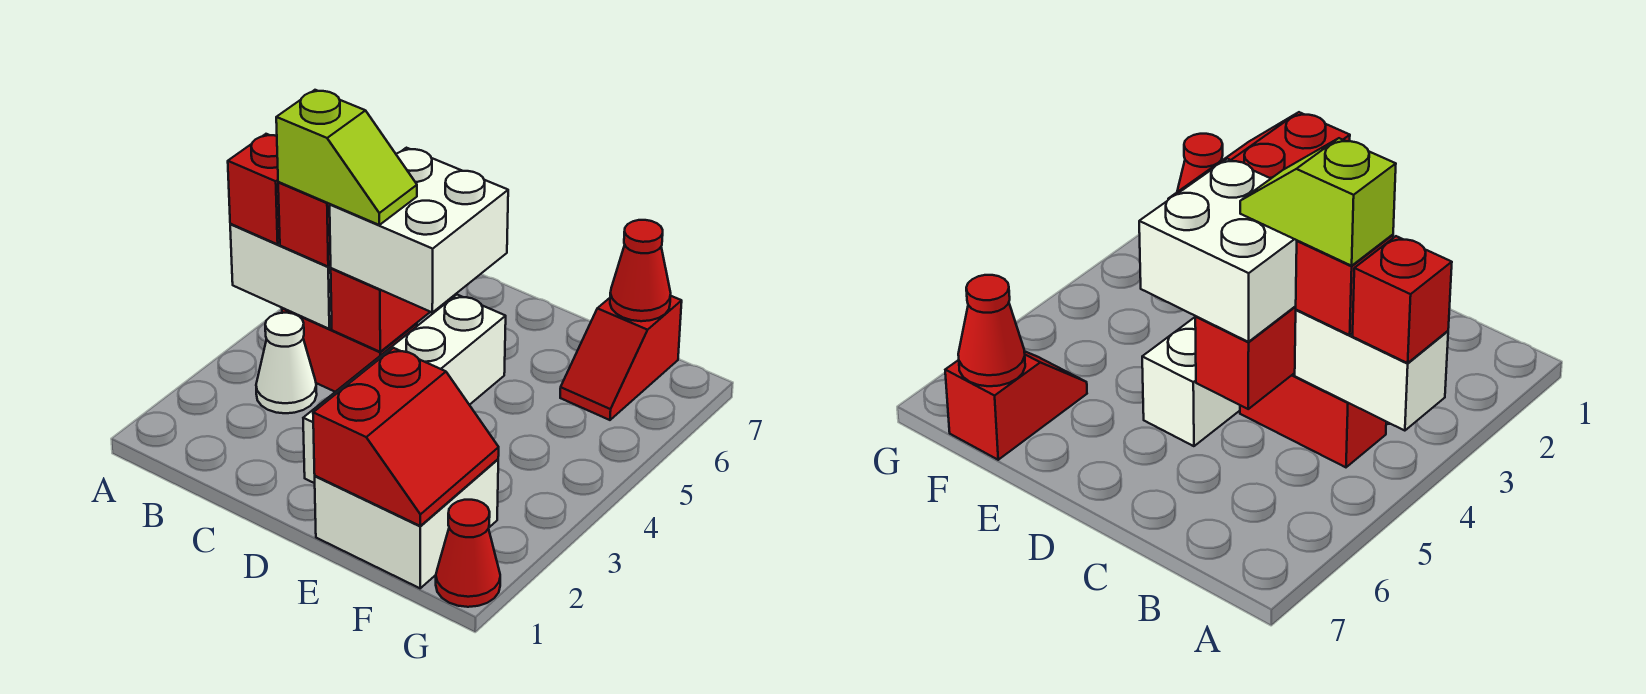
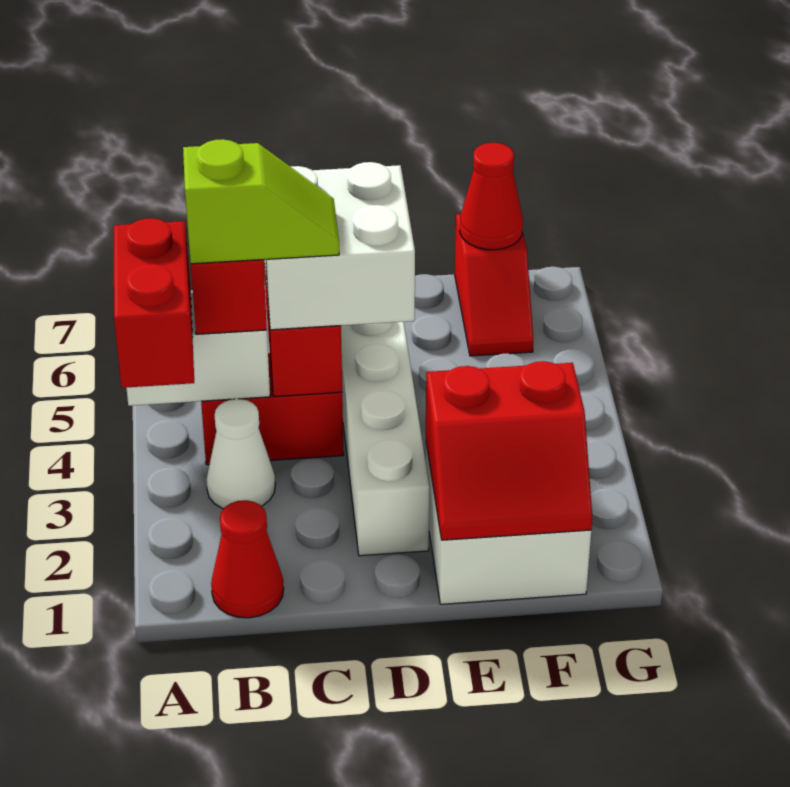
red brick A4 level 3 -> red brick A3:A4 level 3
red slope E1:F2 level 2 top E -> red slope E1:F2 level 2 top 2
red cone G1 level 1 -> red cone B1 level 1

